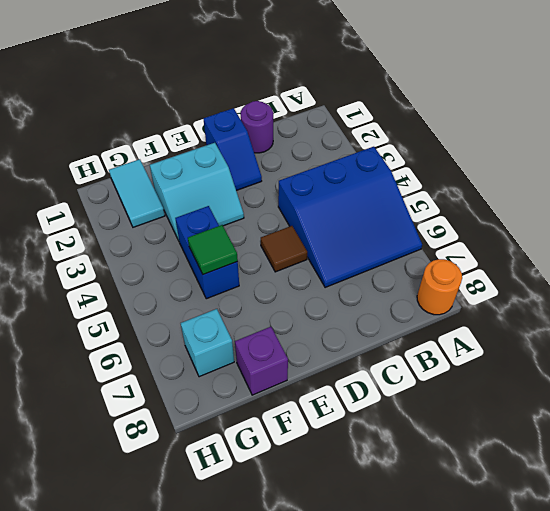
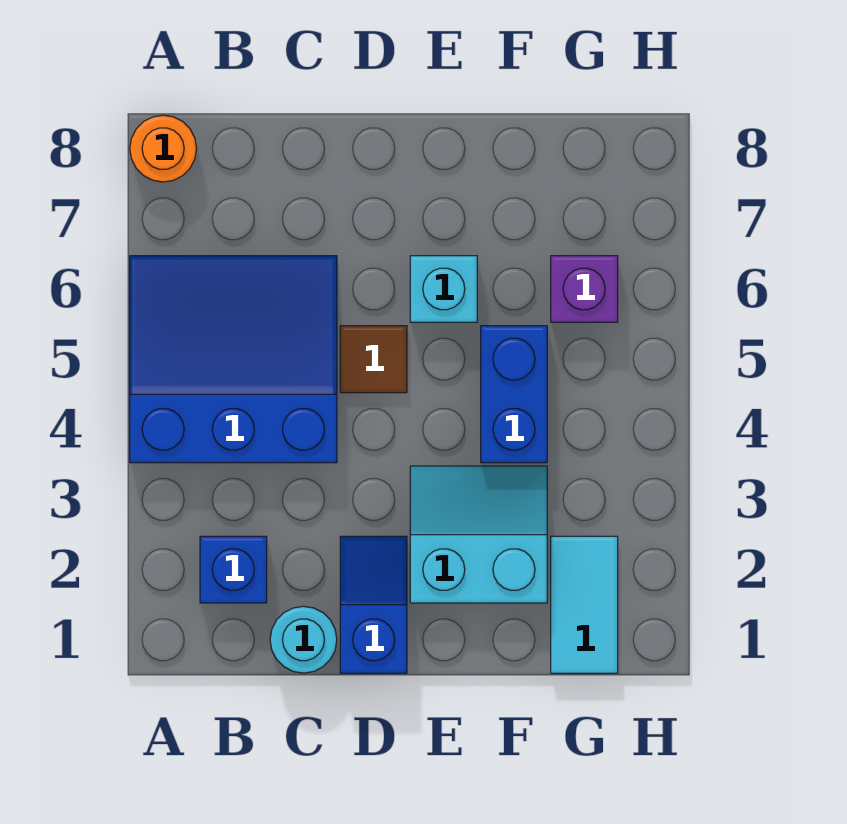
none -> blue brick B2 level 1
purple round brick C1 level 1 -> cyan round brick C1 level 1
green tile F5 level 2 -> none
purple brick F8 level 1 -> purple brick G6 level 1
cyan brick G7 level 1 -> cyan brick E6 level 1

